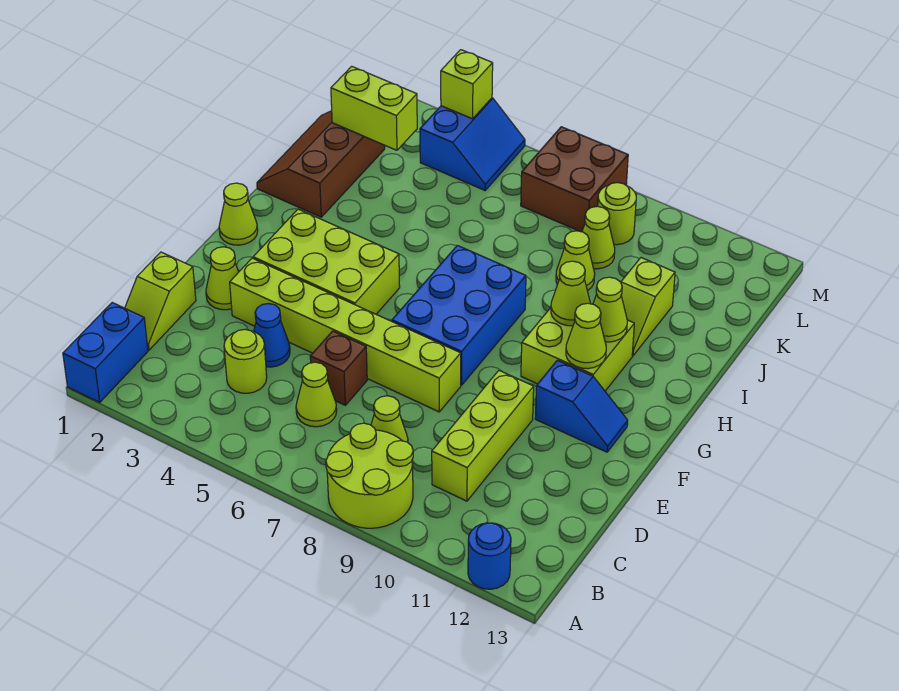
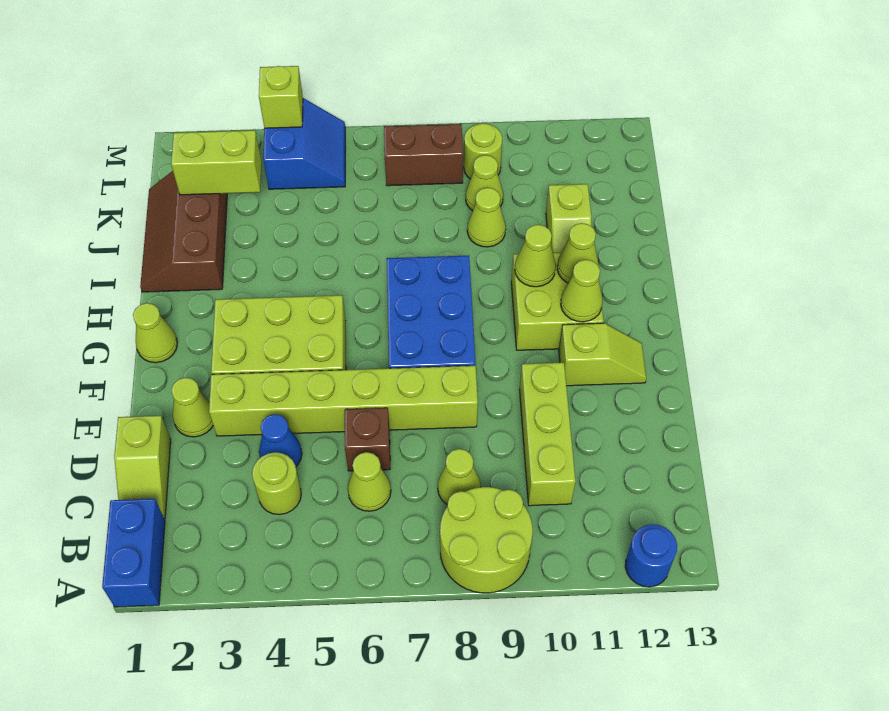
blue slope F11:F12 level 1 top 11 -> lime slope F11:F12 level 1 top 11
brown brick L7:M8 level 1 -> brown brick L7:L8 level 1

